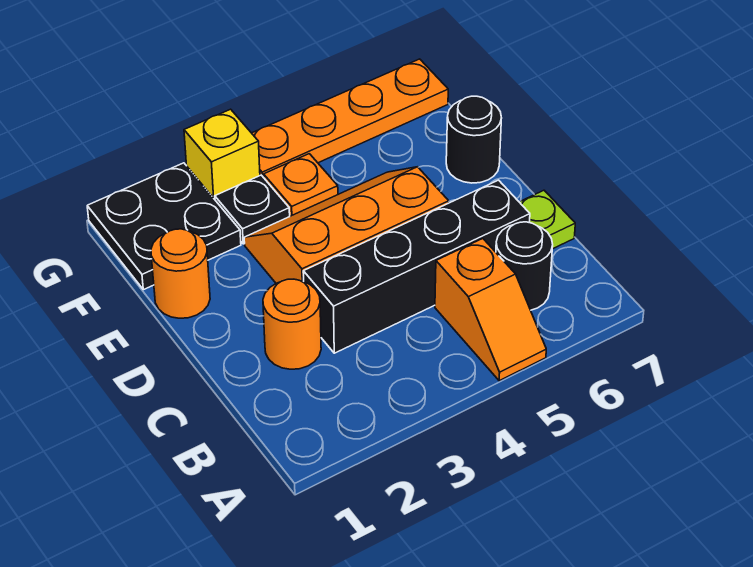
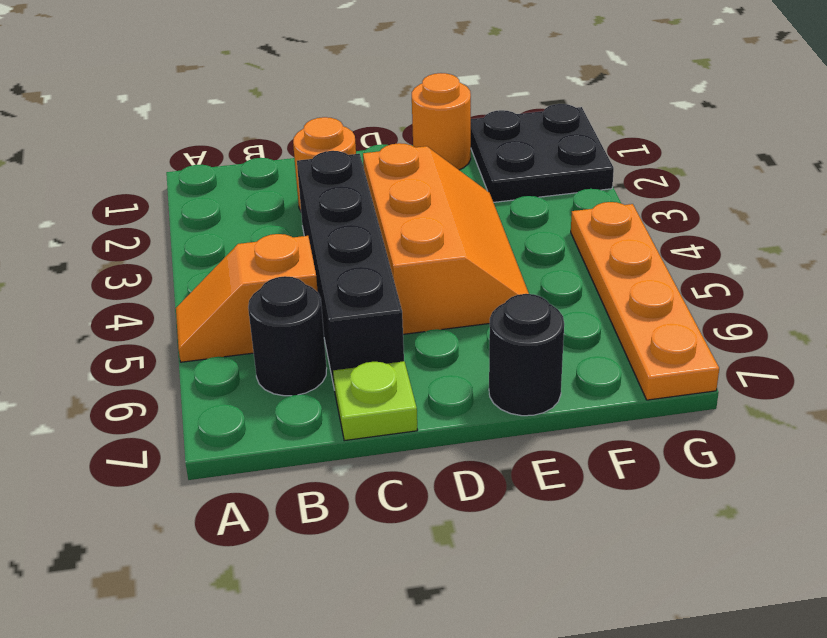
black plate F3 level 1 -> none
orange plate F4 level 1 -> none
yellow brick G3 level 1 -> none

